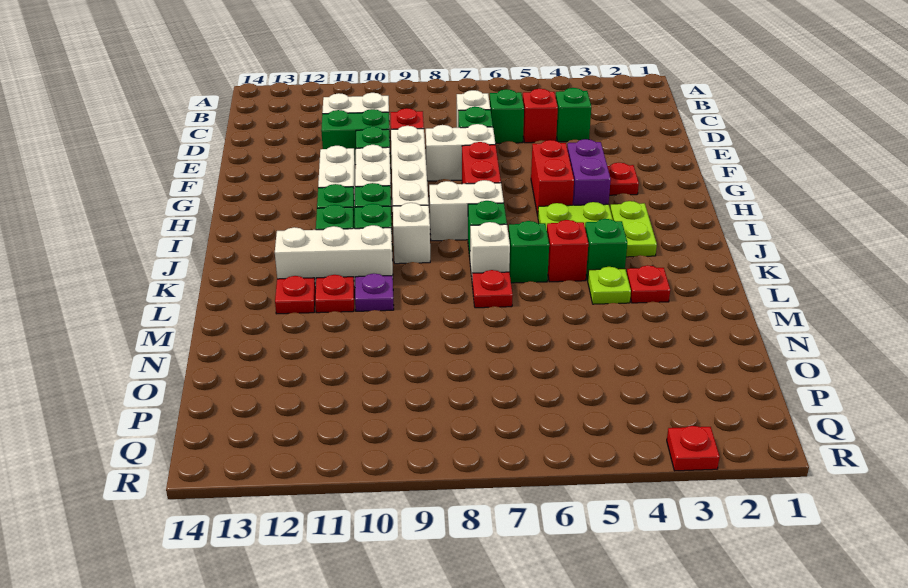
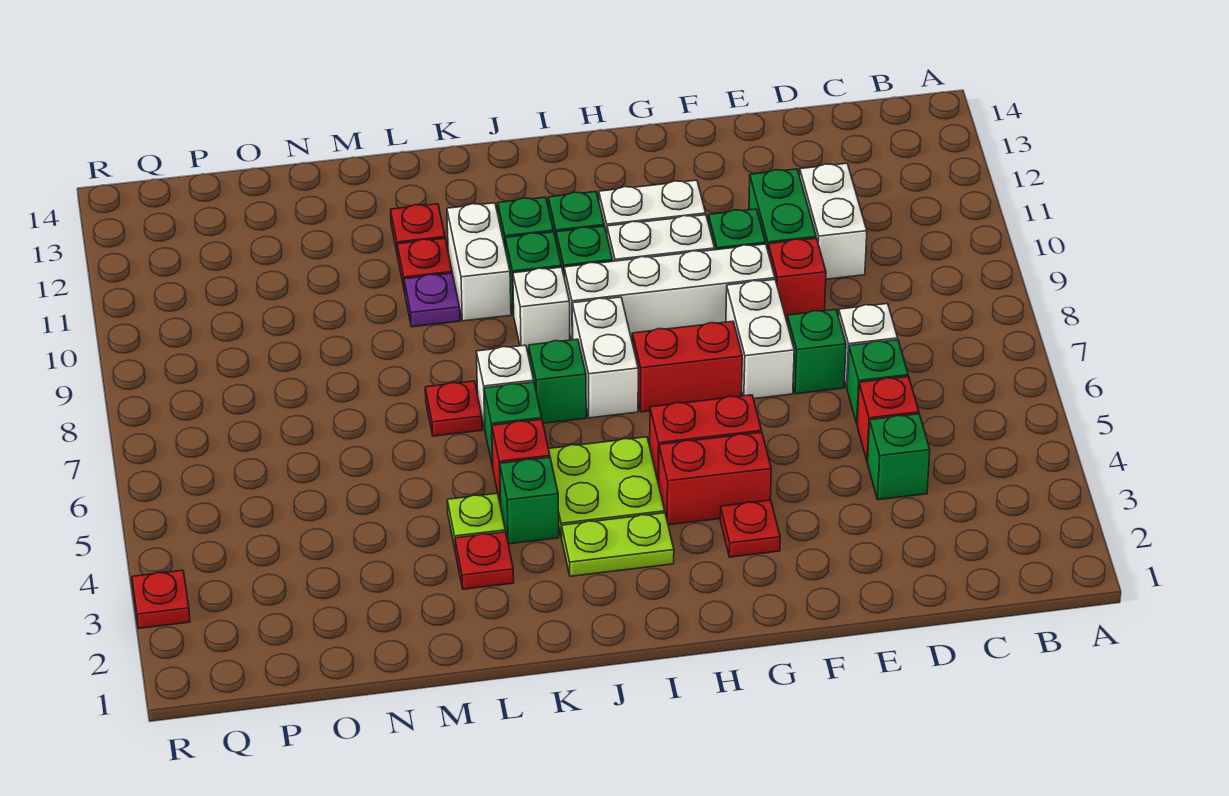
purple brick G4:H4 level 1 -> red brick G4:H4 level 1
white brick K10:K12 level 1 -> white brick K10:K11 level 1

